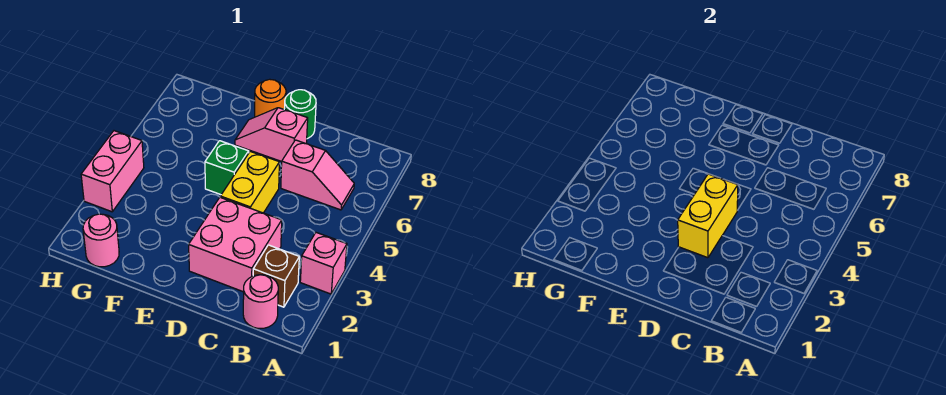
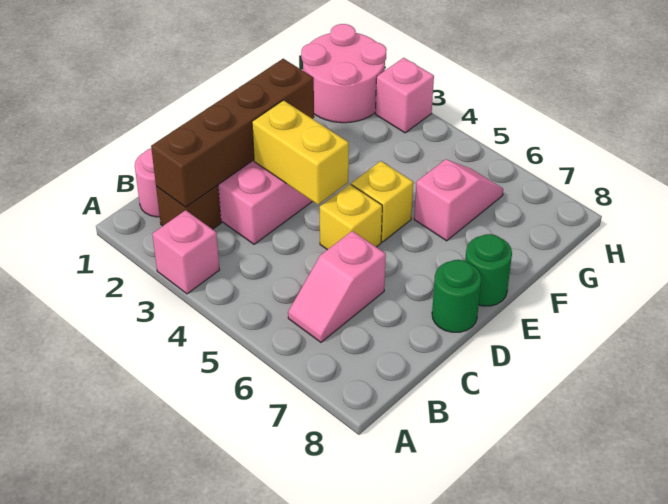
none -> brown brick B2:E2 level 2
yellow brick D4:D5 level 1 -> yellow brick D5 level 1
pink slope D7:E7 level 1 top D -> pink slope F6:G6 level 1 top F
green brick E5 level 1 -> yellow brick E5 level 1
orange round brick E8 level 1 -> green round brick E8 level 1
pink round brick G1 level 1 -> pink round brick G1:H2 level 1
pink brick H3:H4 level 1 -> pink brick H3 level 1

